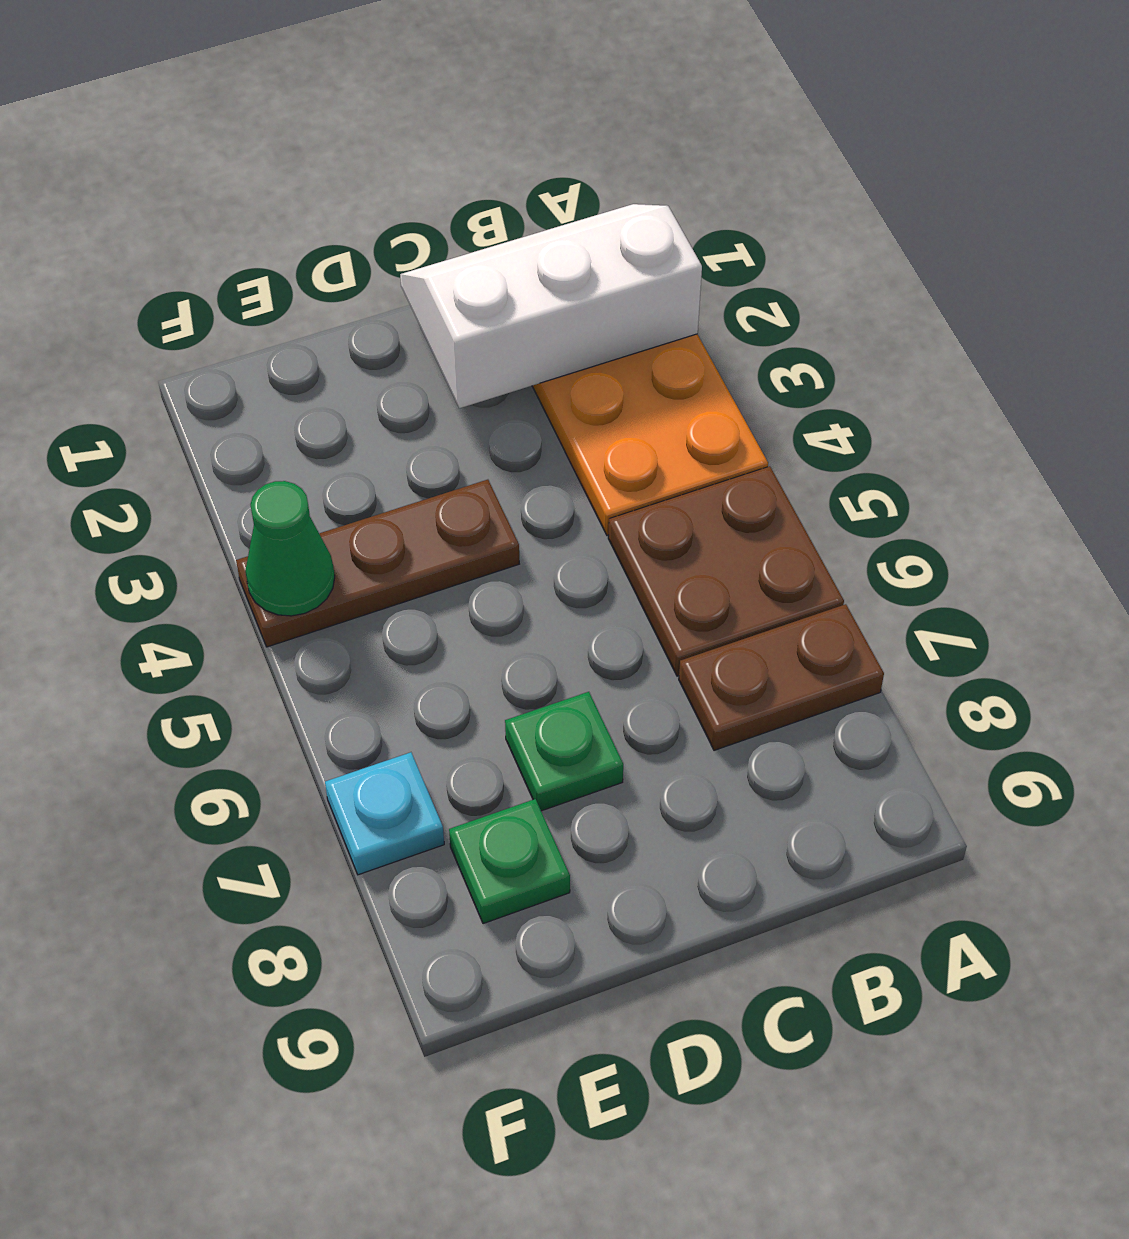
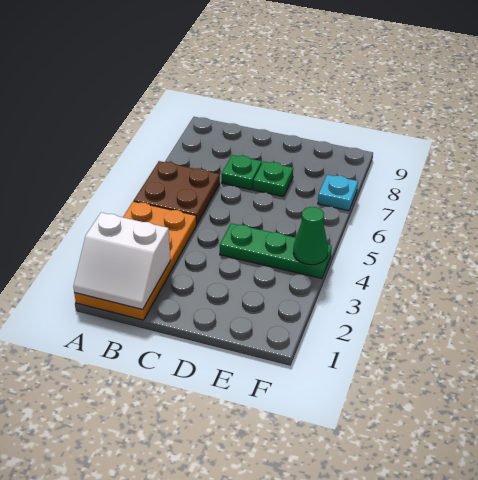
white slope A1:C2 level 2 top 2 -> white slope A1:B2 level 2 top 2
brown plate A7:B7 level 1 -> none
brown plate D4:F4 level 1 -> green plate D4:F4 level 1
green plate E8 level 1 -> green plate C7 level 1

